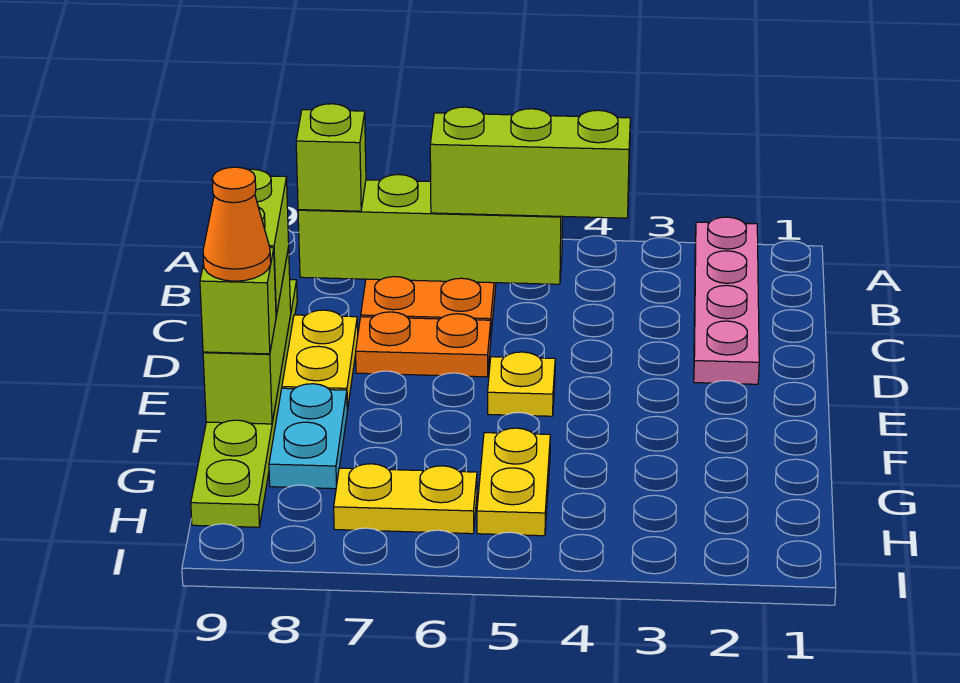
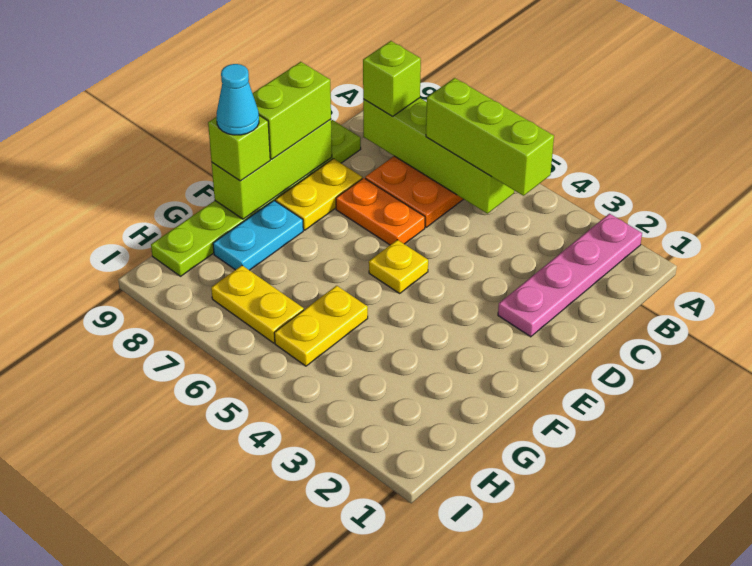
orange cone F9 level 4 -> cyan cone F9 level 4

